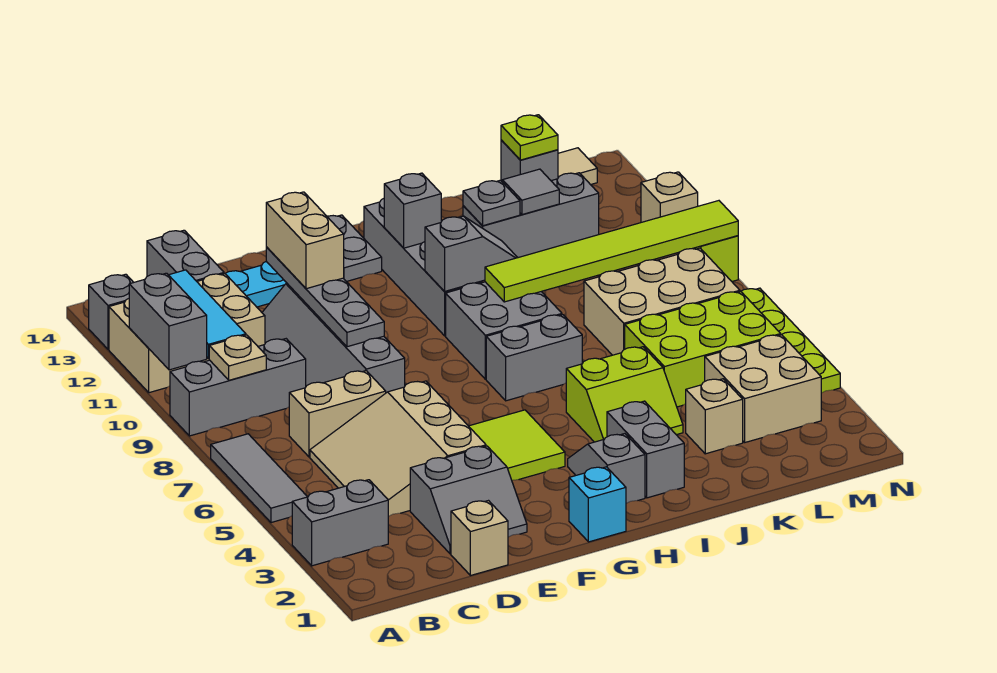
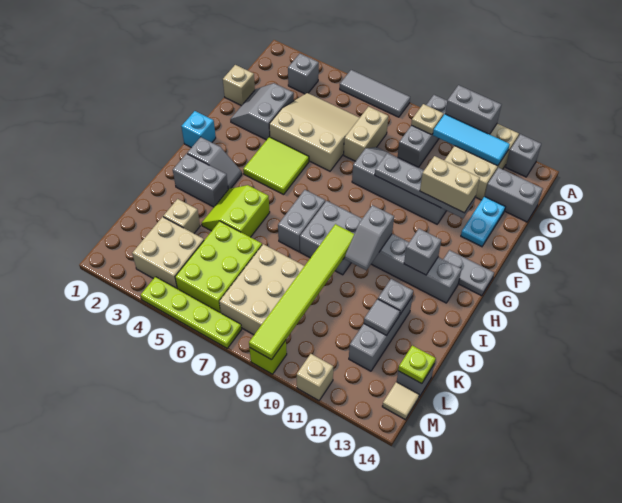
grey brick A3:B3 level 1 -> grey brick B3 level 1

